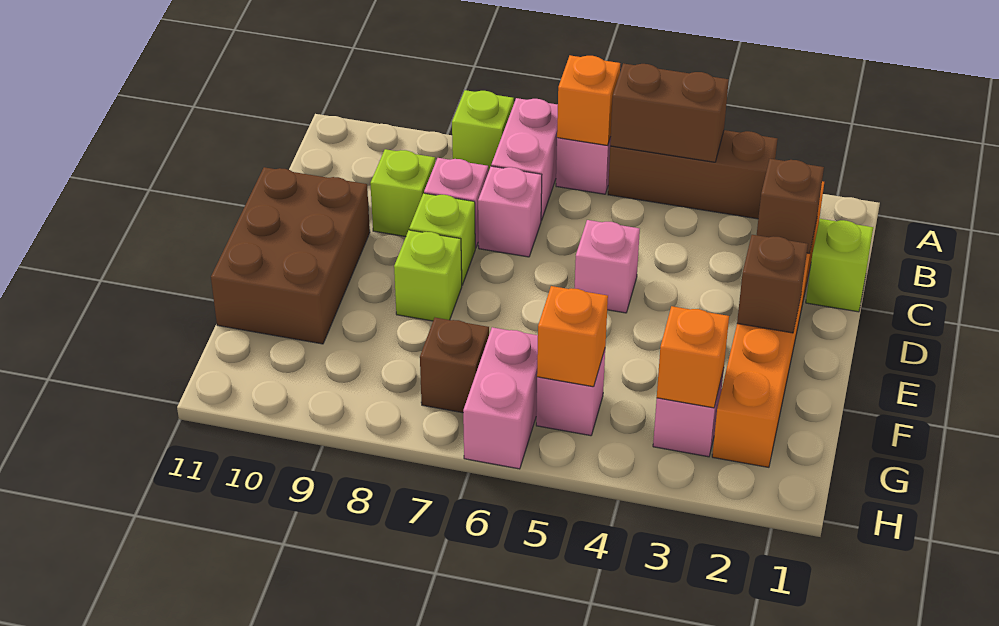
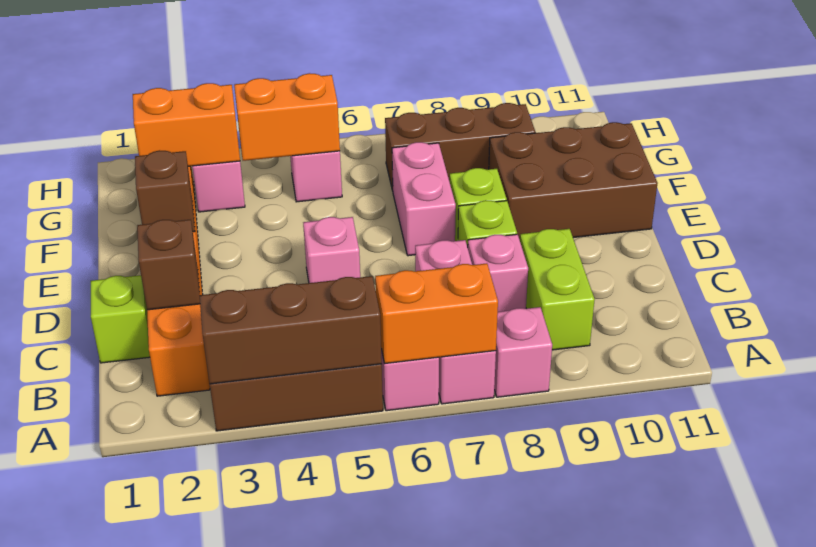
brown brick A4:A5 level 2 -> brown brick A3:A5 level 2
orange brick A6 level 2 -> orange brick A6:A7 level 2
lime brick A8 level 1 -> pink brick A8 level 1
lime brick C9 level 1 -> lime brick B9:C9 level 1
brown brick D10:F11 level 1 -> brown brick E9:F11 level 1
orange brick G3 level 2 -> orange brick G2:G3 level 2
orange brick G5 level 2 -> orange brick G4:G5 level 2
pink brick G6:H6 level 1 -> pink brick E7:F7 level 1
brown brick G7 level 1 -> brown brick G7:G9 level 1

